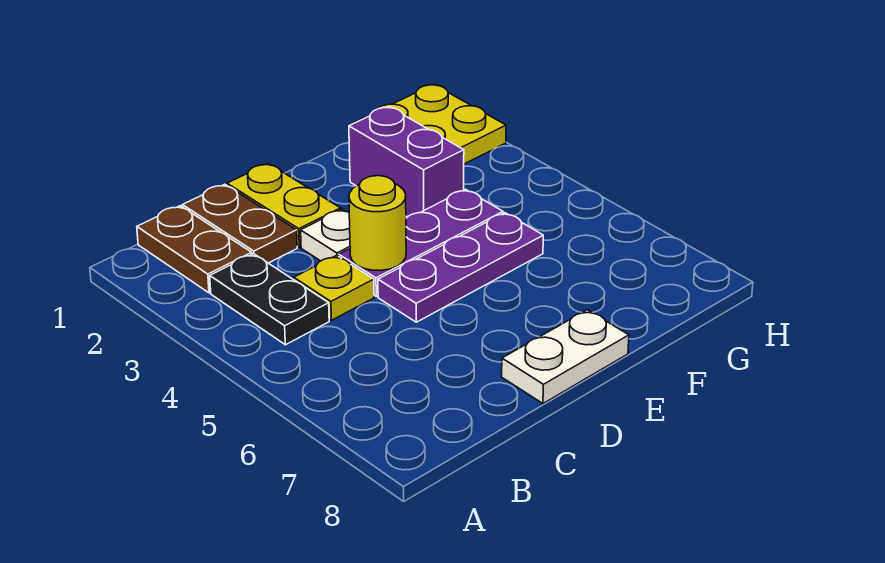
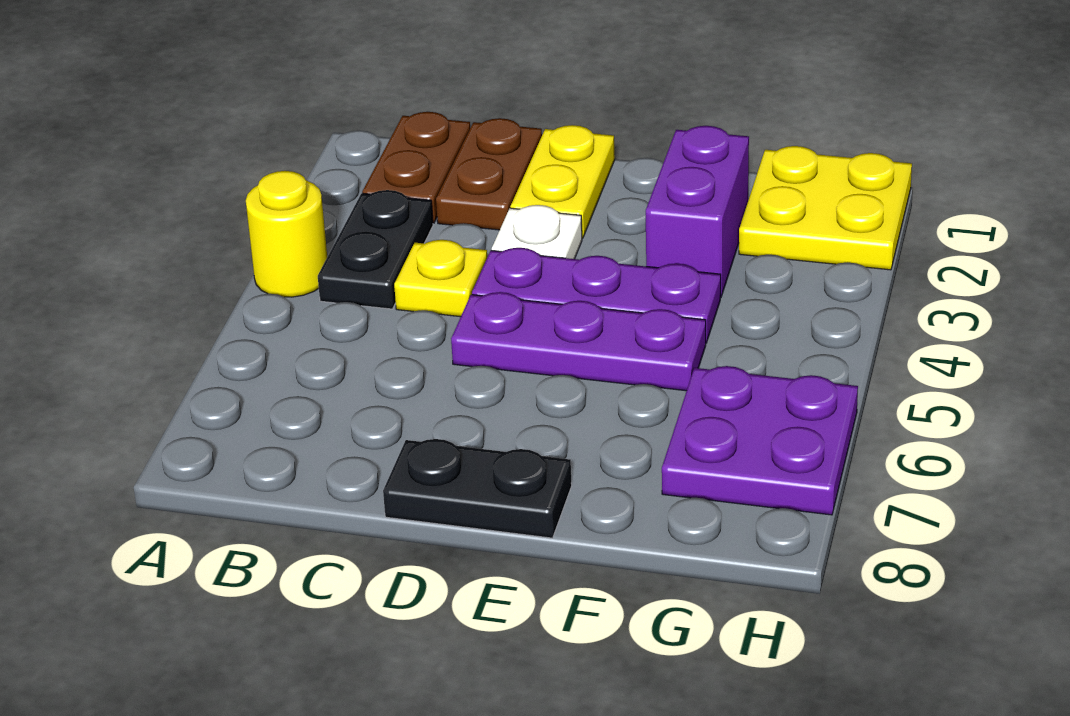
yellow round brick D4 level 2 -> yellow round brick A4 level 1
white plate D8:E8 level 1 -> black plate D8:E8 level 1
none -> purple plate G6:H7 level 1

